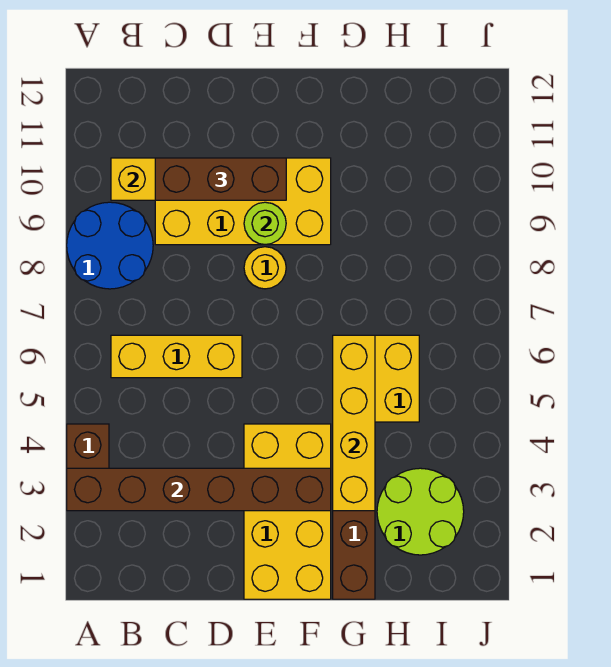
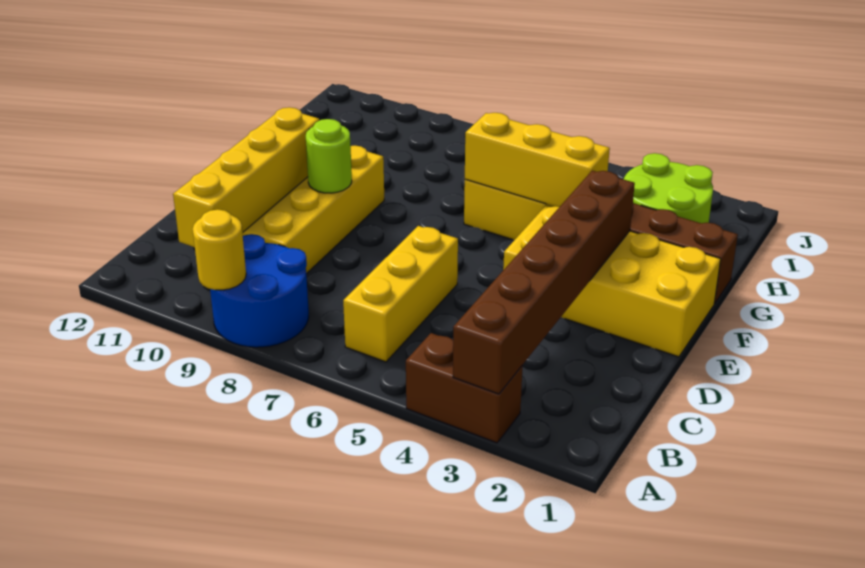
brown brick C10:E10 level 3 -> none
yellow round brick E8 level 1 -> yellow round brick A9 level 2
yellow brick G3:G6 level 2 -> yellow brick G4:G6 level 2

